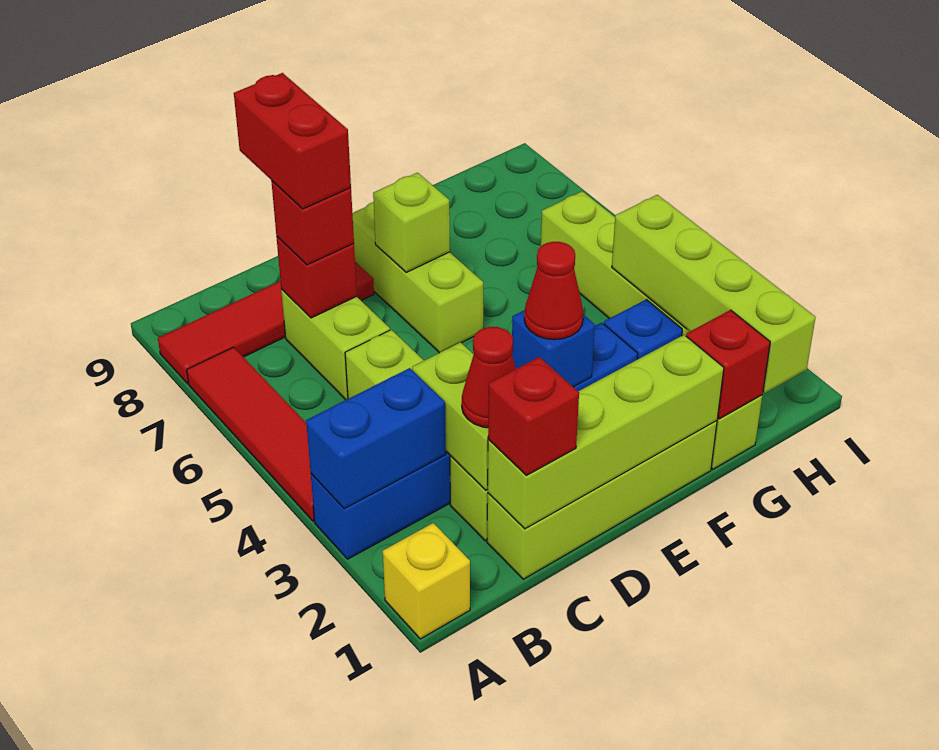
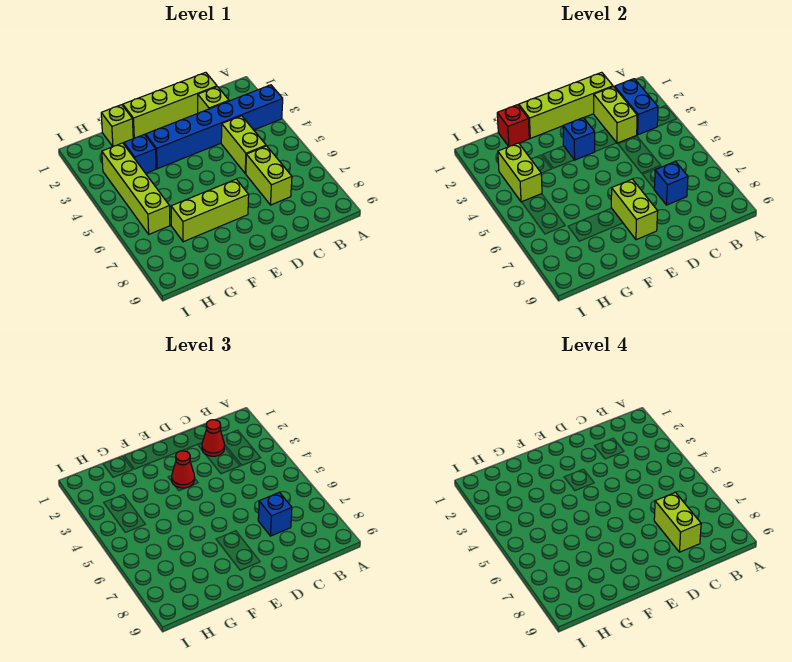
yellow brick A1 level 1 -> none
blue brick A3:B3 level 2 -> blue brick B2:B3 level 2
red tile A4:A7 level 1 -> none
red tile A8:D8 level 1 -> none
red brick C1 level 3 -> none
red brick C7 level 2 -> blue brick C7 level 2
red brick C7 level 3 -> blue brick C7 level 3
red brick C7:C8 level 4 -> lime brick C7:C8 level 4
lime brick E6:E8 level 1 -> lime brick E7:G7 level 1
lime brick E7 level 2 -> lime brick E7:E8 level 2
lime brick H1:H4 level 2 -> lime brick H3:H4 level 2

